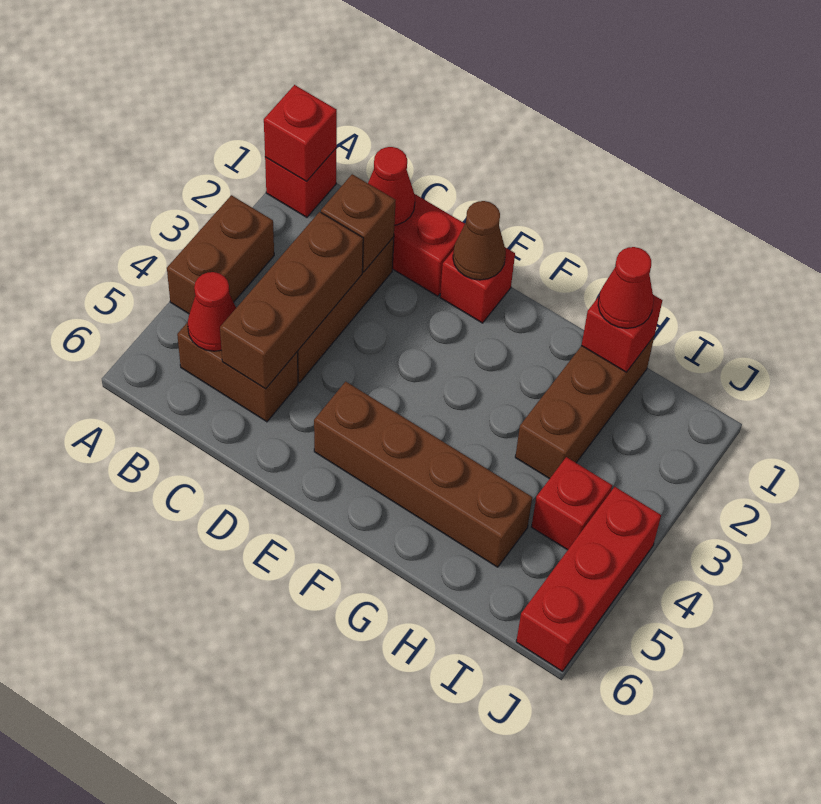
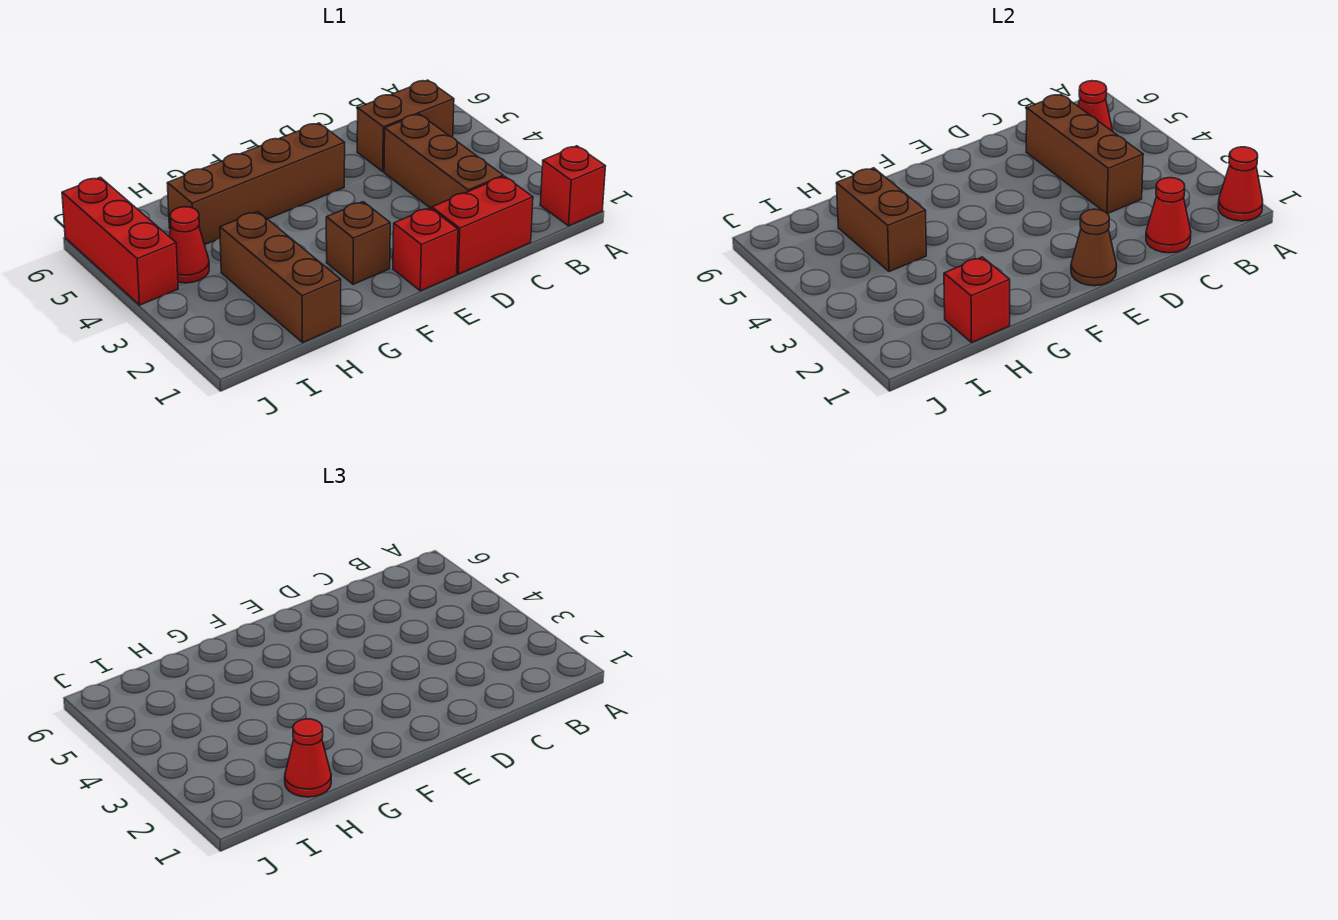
red brick A1 level 2 -> red cone A1 level 2
brown brick A3:A4 level 1 -> brown brick H4:H5 level 2
brown brick C2 level 2 -> brown brick F2 level 1
red brick I4 level 1 -> red cone I4 level 1

